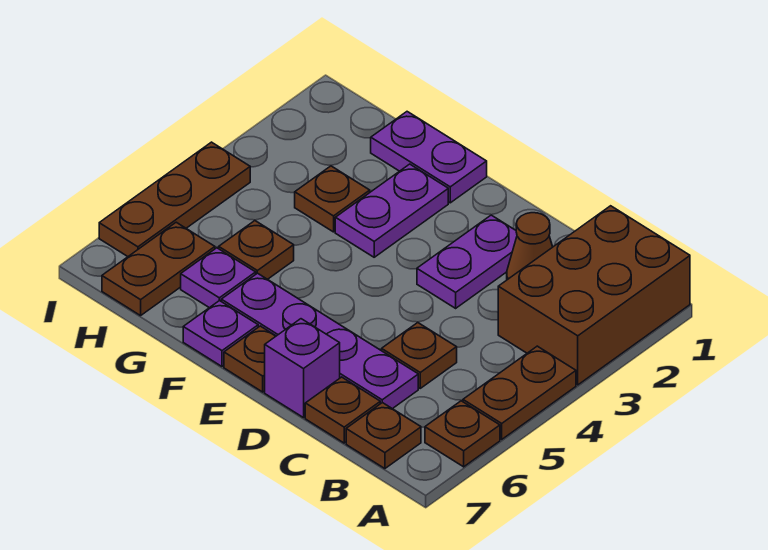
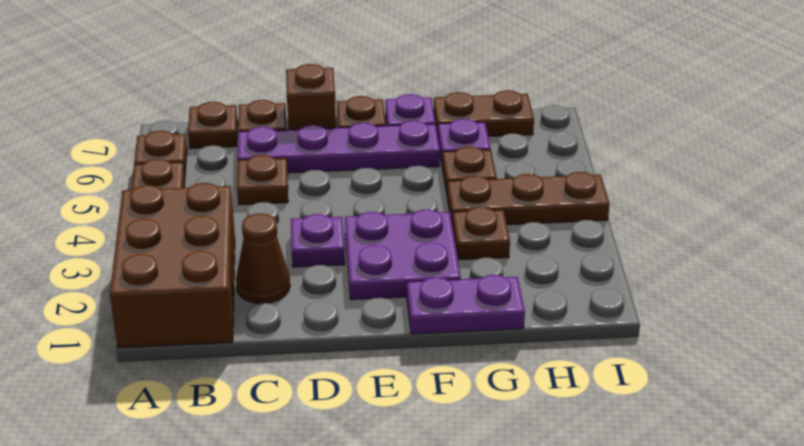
purple plate D2:D3 level 1 -> purple plate D3 level 1
purple brick D7 level 1 -> brown brick D7 level 1
purple plate F2:F3 level 1 -> purple plate E2:F3 level 1
brown plate H6:H7 level 1 -> brown plate G7:H7 level 1
brown plate I4:I6 level 1 -> brown plate G4:I4 level 1

